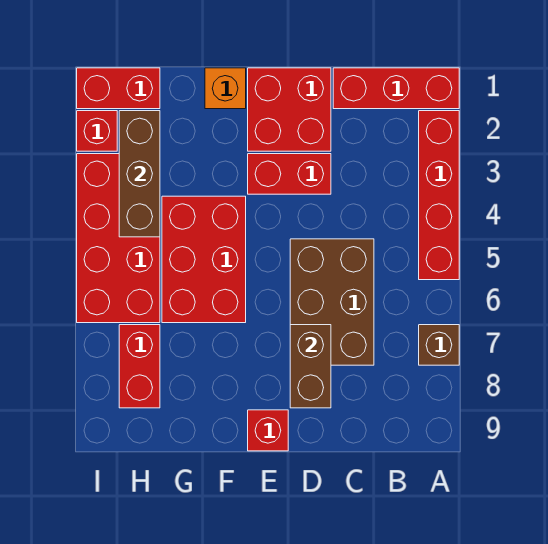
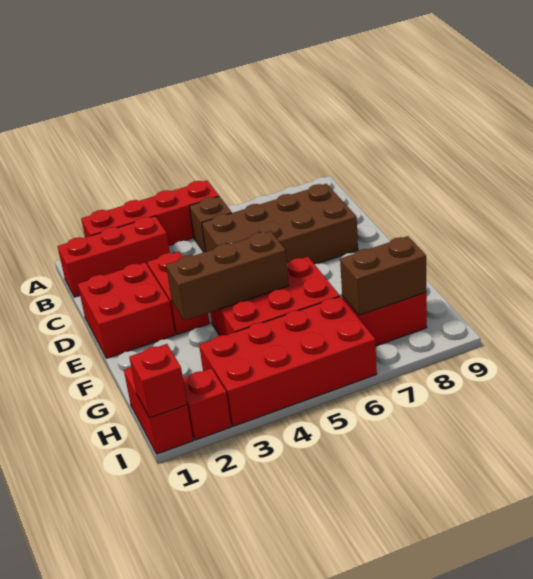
red brick A1:C1 level 1 -> red brick B1:B3 level 1
brown brick A7 level 1 -> brown brick B5 level 1
brown brick C5:D7 level 1 -> brown brick C5:D8 level 1
brown brick D7:D8 level 2 -> brown brick H7:H8 level 2
red brick E9 level 1 -> red brick I1 level 2
orange brick F1 level 1 -> none
brown brick H2:H4 level 2 -> brown brick F3:F5 level 2

